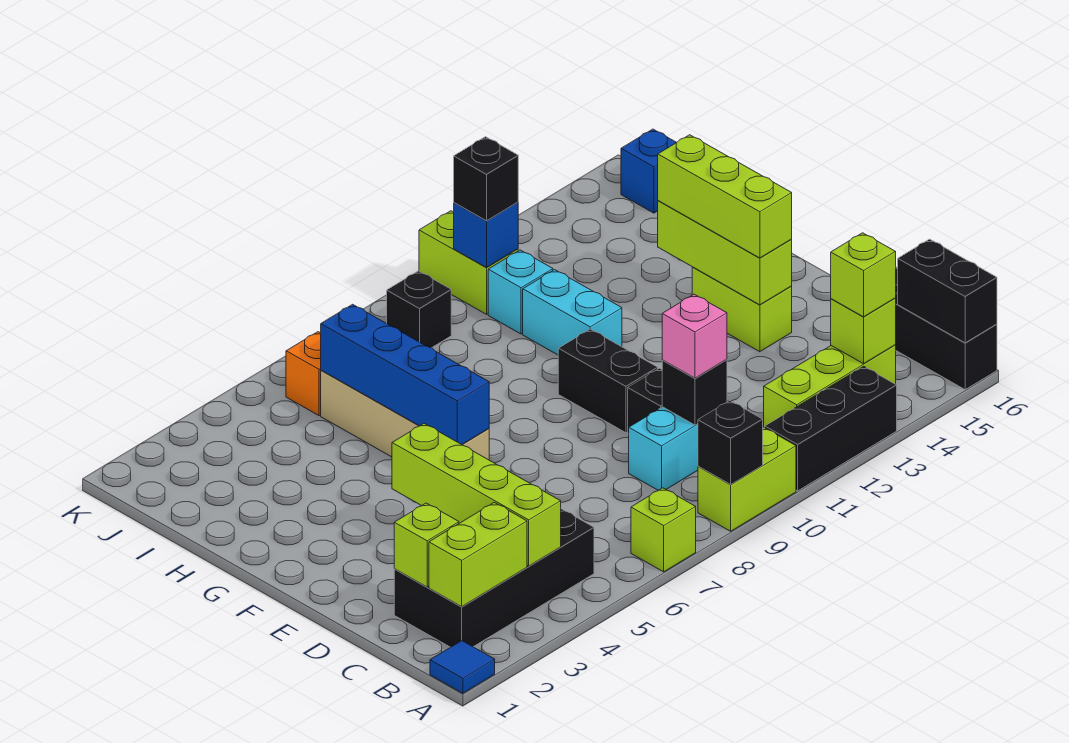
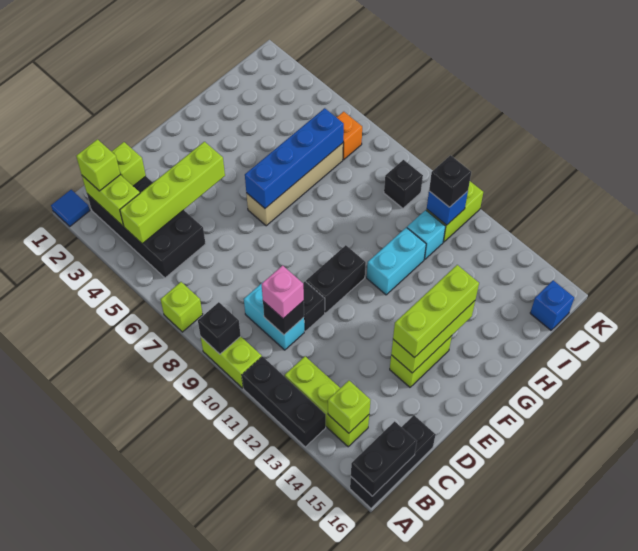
lime brick B14 level 3 -> lime brick B2 level 3

